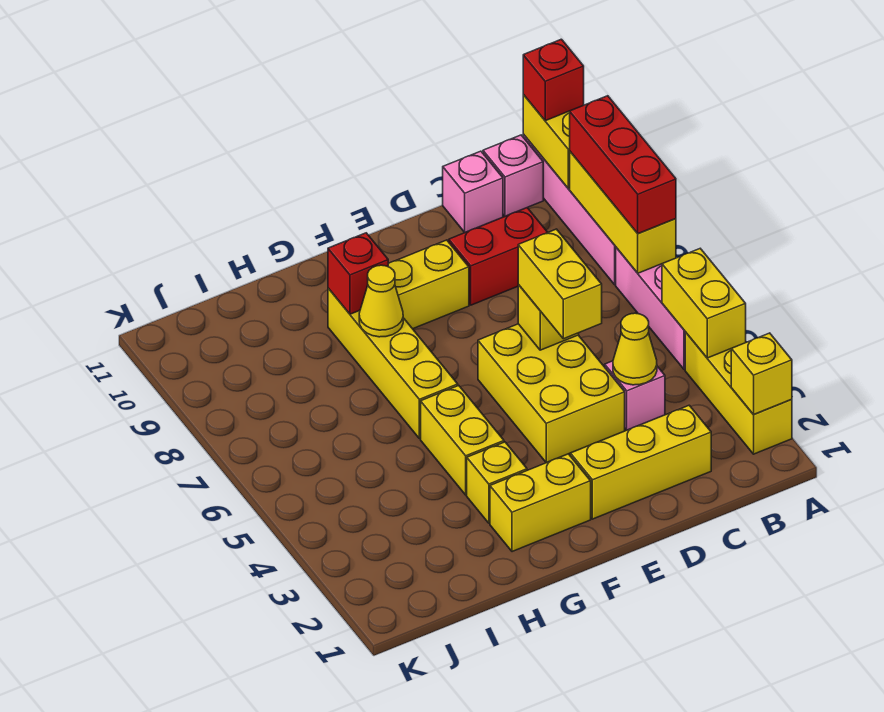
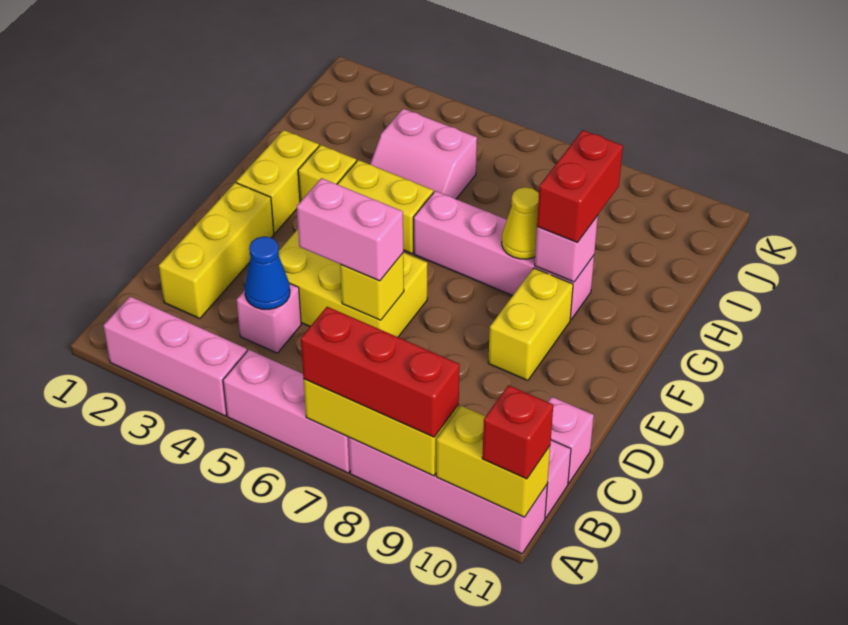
yellow brick A2:A4 level 1 -> pink brick A2:A4 level 1
yellow brick A2 level 2 -> none
yellow brick A4:A5 level 2 -> none
yellow cone C4 level 2 -> blue cone C4 level 2
red brick C9:D9 level 1 -> red brick G9:H9 level 3
yellow brick D5:D6 level 3 -> pink brick D5:D6 level 3
yellow brick G6:G9 level 1 -> pink brick G6:G9 level 1
red brick G9 level 2 -> pink brick G9 level 2
none -> pink slope H4:I5 level 1 top I

